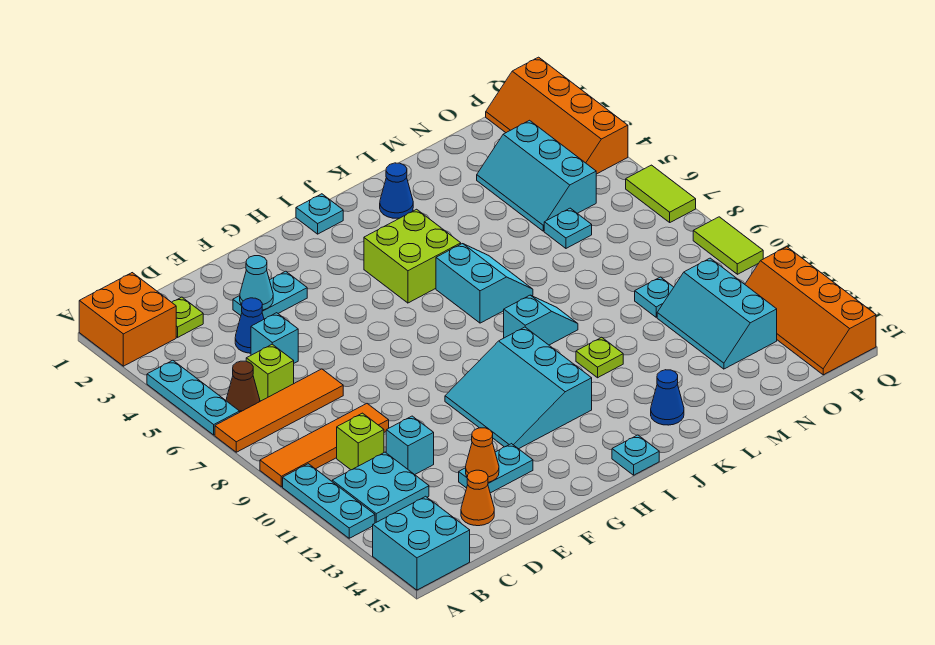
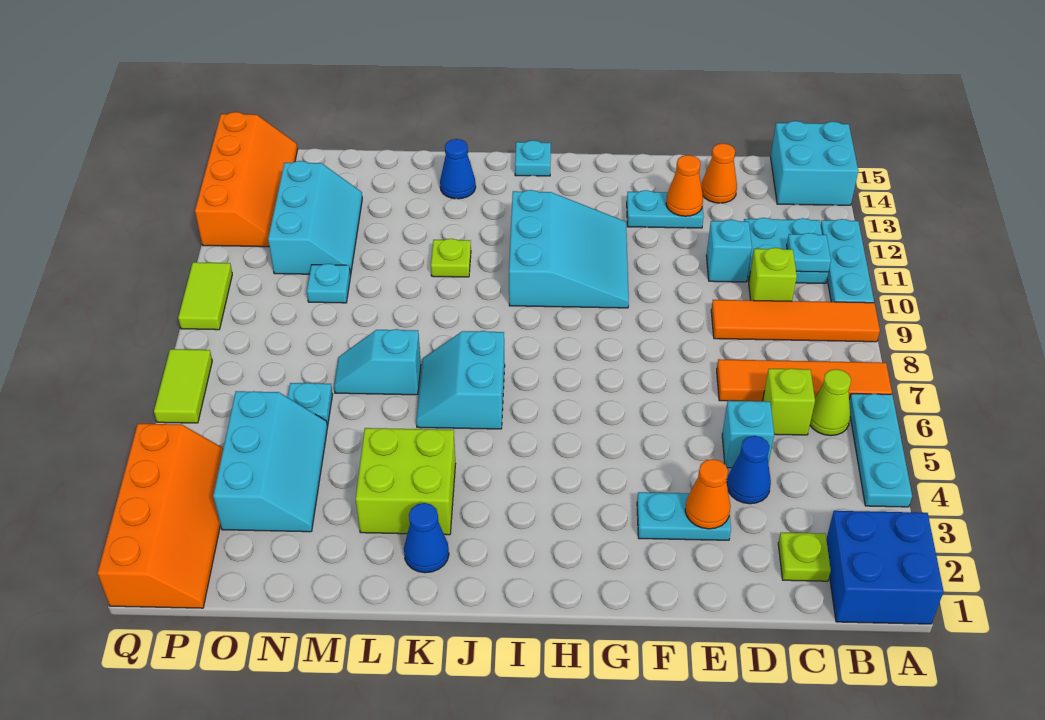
orange brick A1:B2 level 1 -> blue brick A1:B2 level 1
brown cone B6 level 1 -> lime cone B6 level 1
cyan cone E3 level 2 -> orange cone E3 level 2
cyan plate I1 level 1 -> cyan plate B11 level 2
lime brick I4:J5 level 1 -> lime brick K3:L4 level 1
cyan slope J9:K9 level 1 top J -> cyan slope L7:M7 level 1 top L

